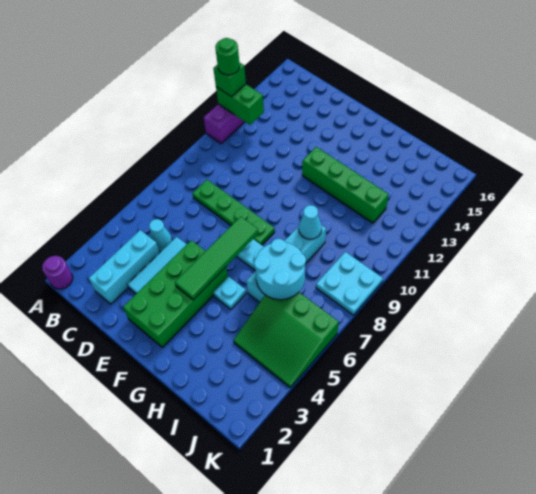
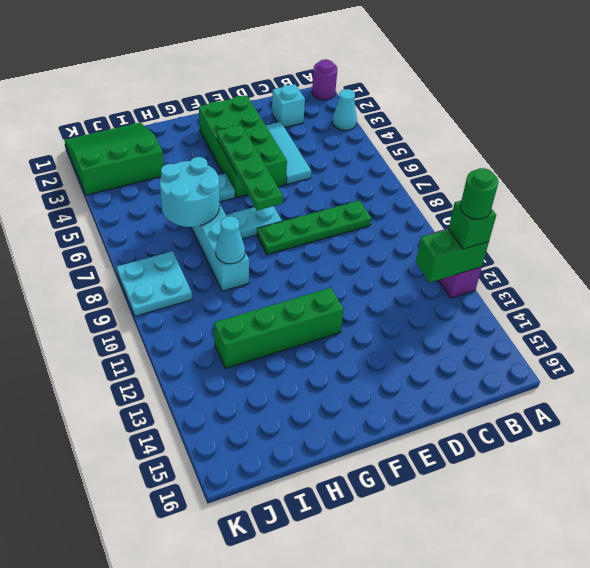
cyan brick C2:C4 level 1 -> cyan brick C2 level 1
cyan cone C5 level 1 -> cyan cone A3 level 1
green tile F4:F7 level 2 -> green plate F4:F7 level 2
green slope I4:K6 level 1 top 6 -> green slope I1:K3 level 1 top 3

